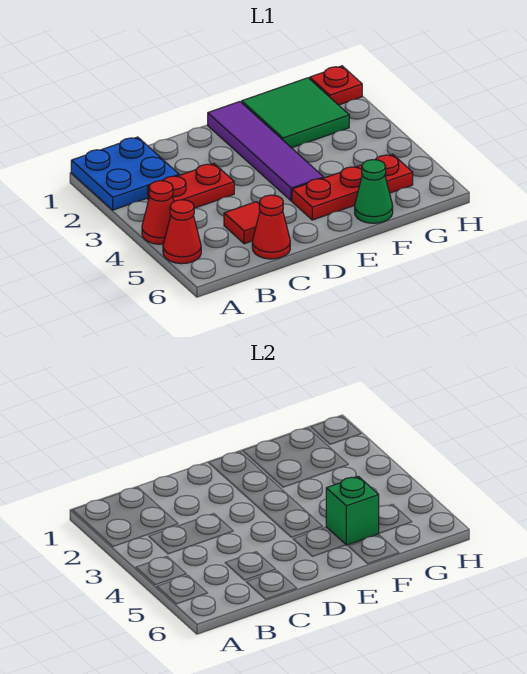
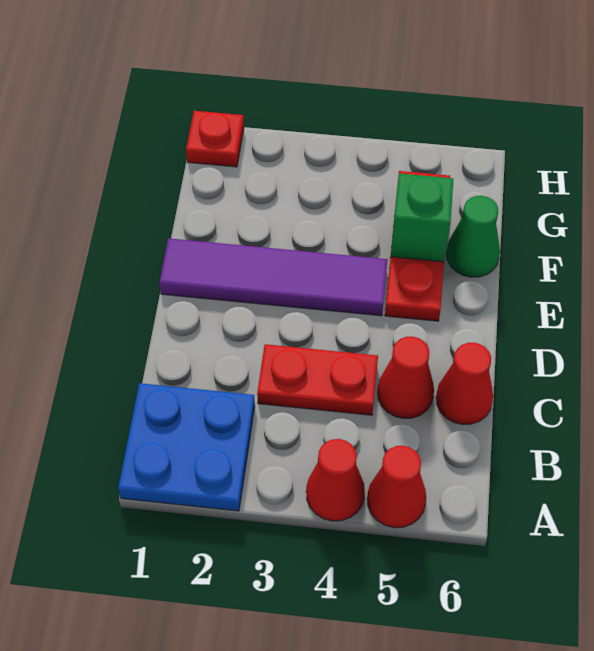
red plate B3:C3 level 1 -> red plate C3:C4 level 1
red tile C5 level 1 -> red cone C5 level 1
green tile F1:G2 level 1 -> none

